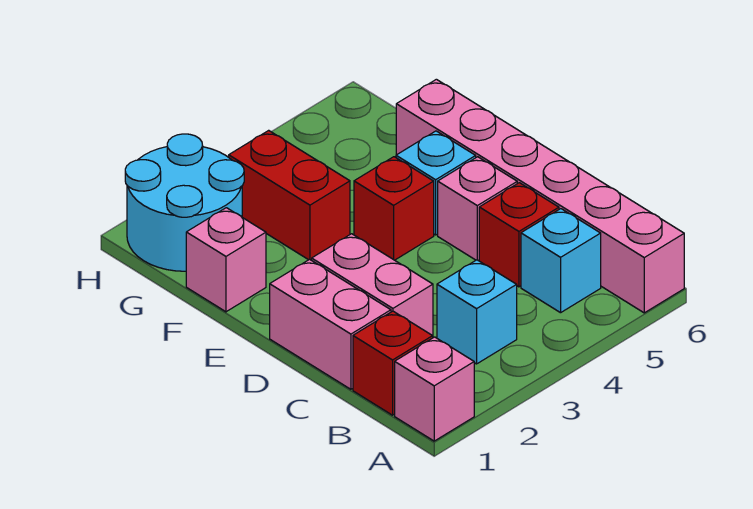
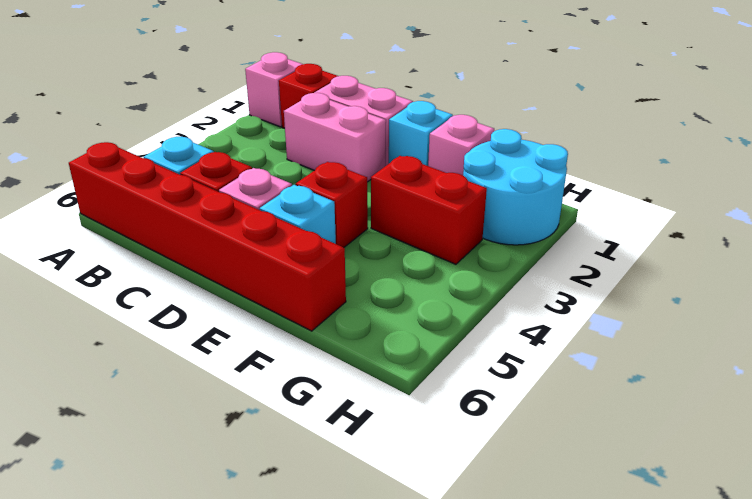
pink brick A6:F6 level 1 -> red brick A6:F6 level 1
cyan brick B3 level 1 -> cyan brick E1 level 1

